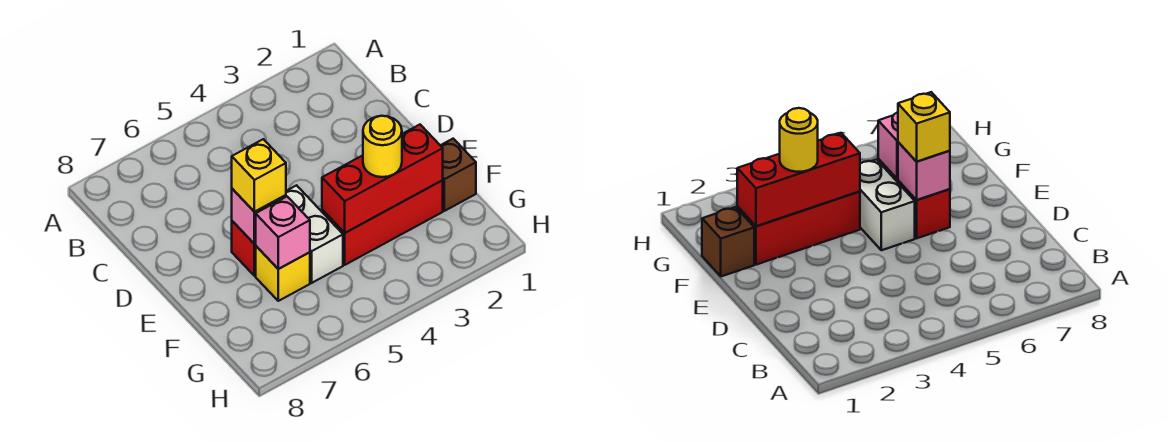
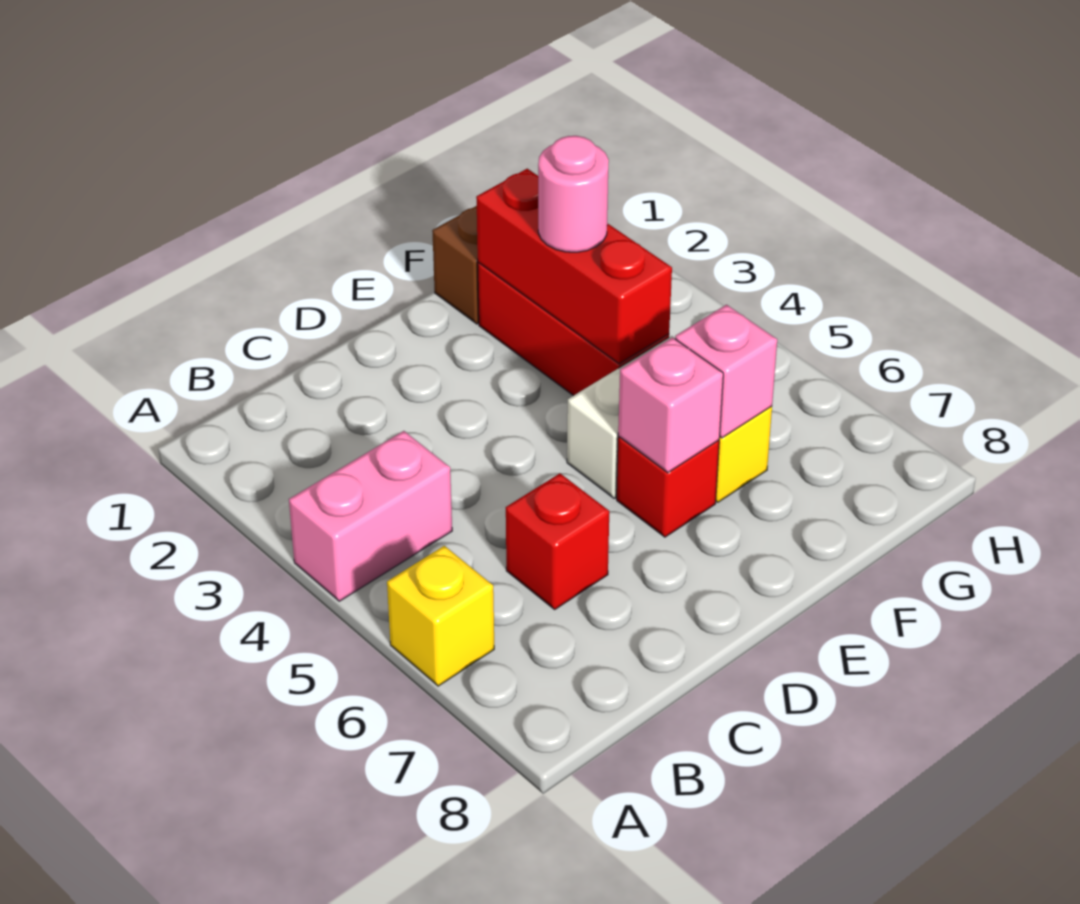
none -> pink brick A4:B4 level 1
none -> red brick C6 level 1
yellow brick E6 level 3 -> yellow brick A6 level 1
yellow round brick F3 level 3 -> pink round brick F3 level 3

